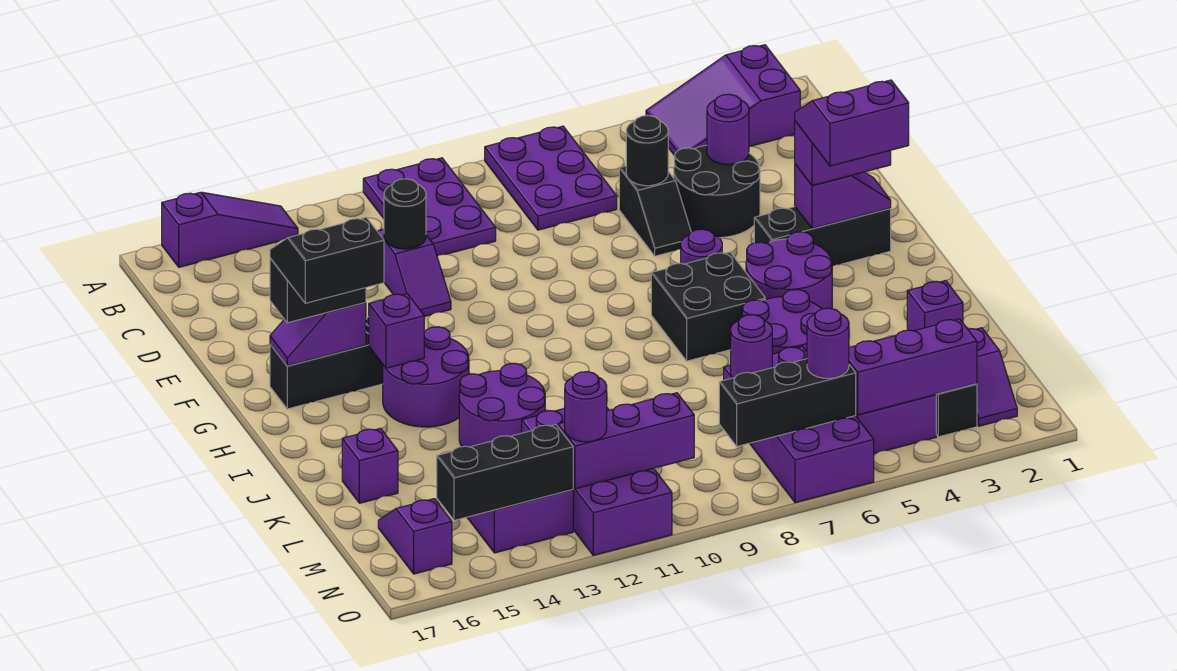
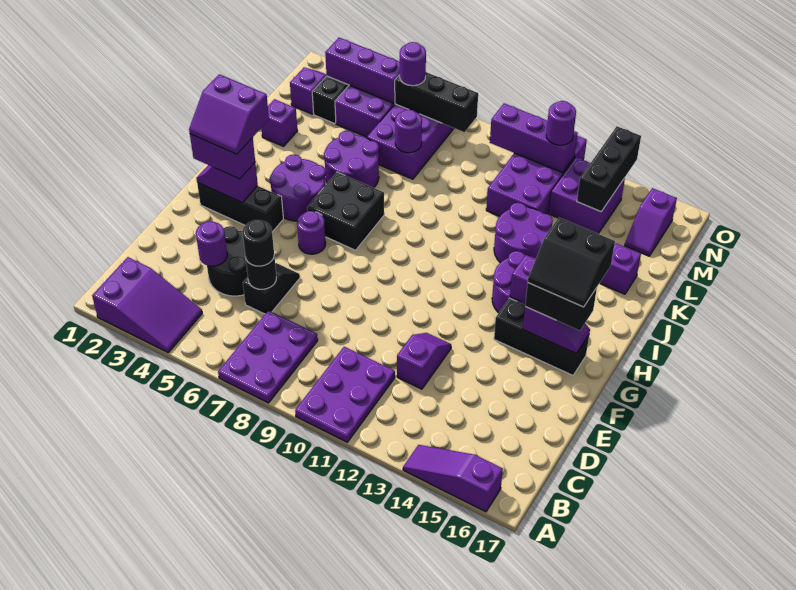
black round brick D12 level 2 -> black round brick D6 level 3
black brick N13:N15 level 2 -> black brick M14:O14 level 2

